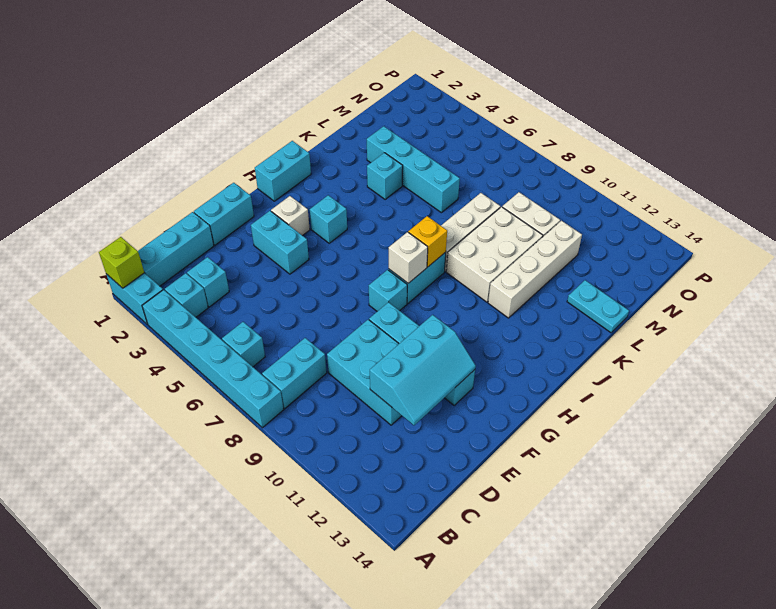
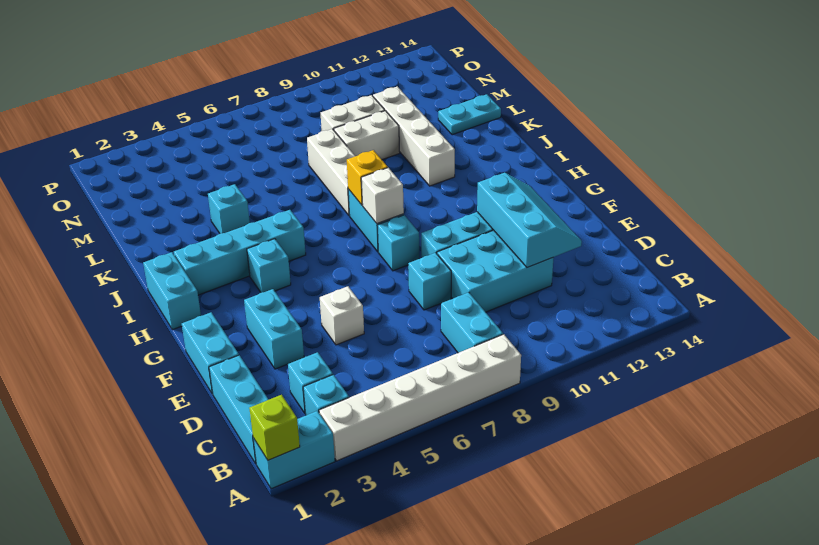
cyan brick A3:A8 level 1 -> white brick A3:A8 level 1
cyan brick B6 level 1 -> cyan brick E8 level 1
cyan brick F3:F4 level 1 -> cyan brick E3:F3 level 1
white brick G3 level 1 -> white brick E5 level 1
white brick J9:L10 level 1 -> white brick L9:L10 level 1
cyan brick L3:L6 level 1 -> cyan brick I2:I5 level 1

